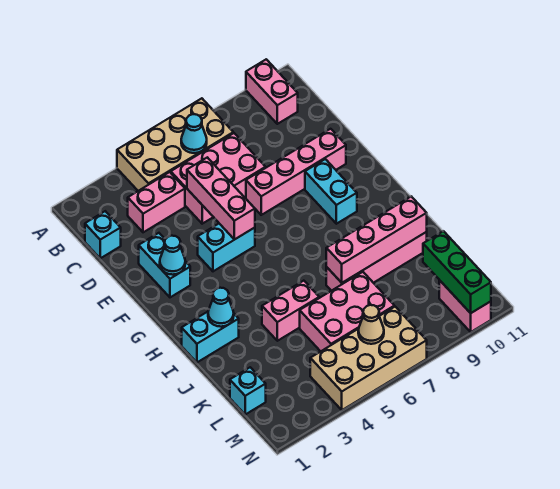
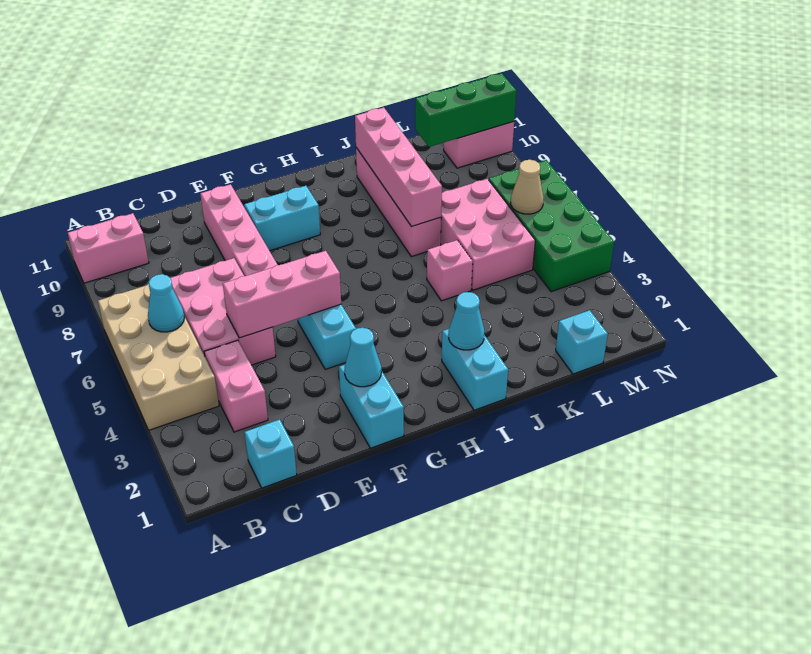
cyan brick E2:F2 level 1 -> cyan brick F1:F2 level 1
pink brick J4:J5 level 1 -> pink brick J5 level 1
tan brick M4:N7 level 1 -> green brick M4:N7 level 1

